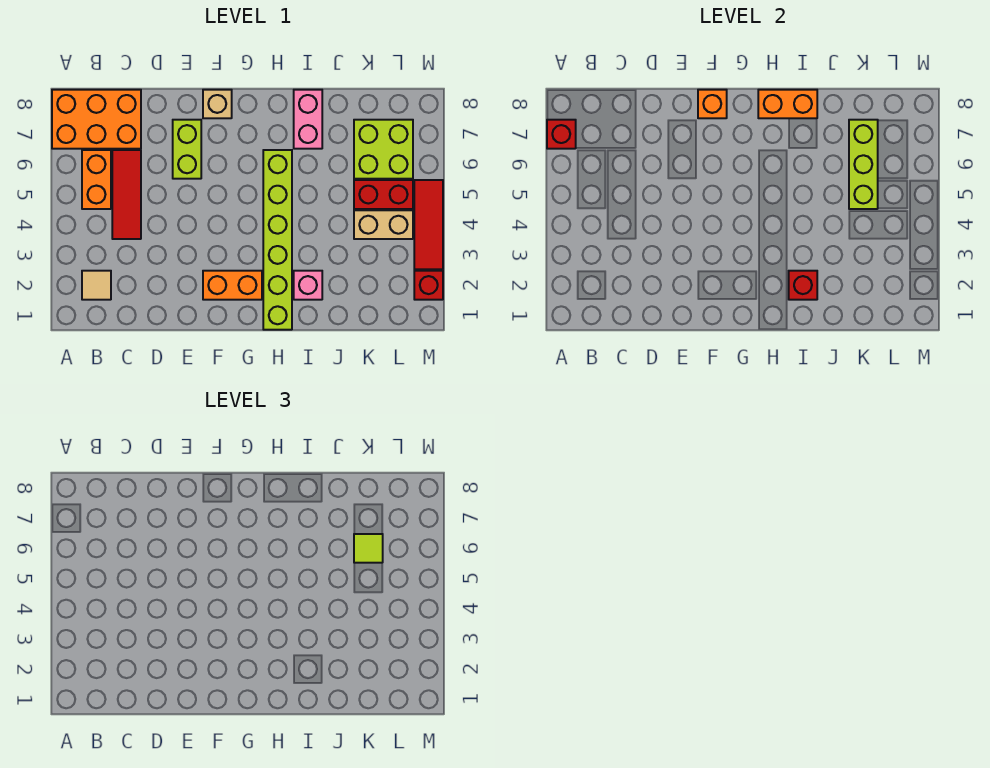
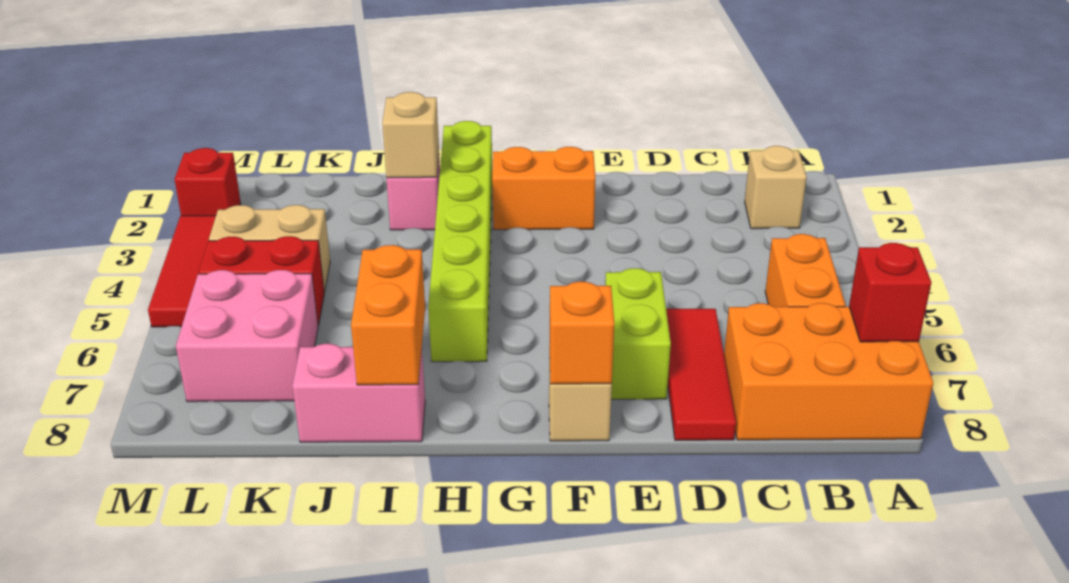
tan tile B2 level 1 -> tan brick B2 level 1
red tile C4:C6 level 1 -> red tile D6:D8 level 1
orange brick H8:I8 level 2 -> orange brick I7:I8 level 2
red brick I2 level 2 -> tan brick I2 level 2
pink brick I7:I8 level 1 -> pink brick I8:J8 level 1
lime brick K5:K7 level 2 -> none
lime brick K6:L7 level 1 -> pink brick K6:L7 level 1
lime tile K6 level 3 -> none

